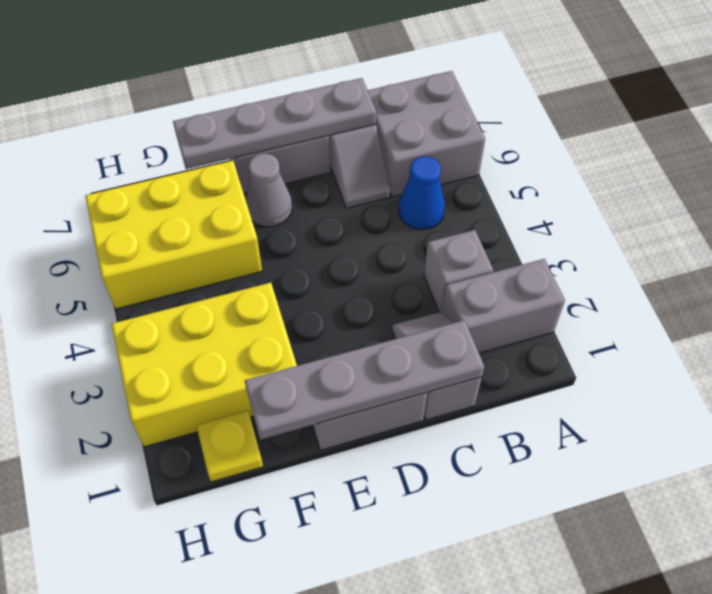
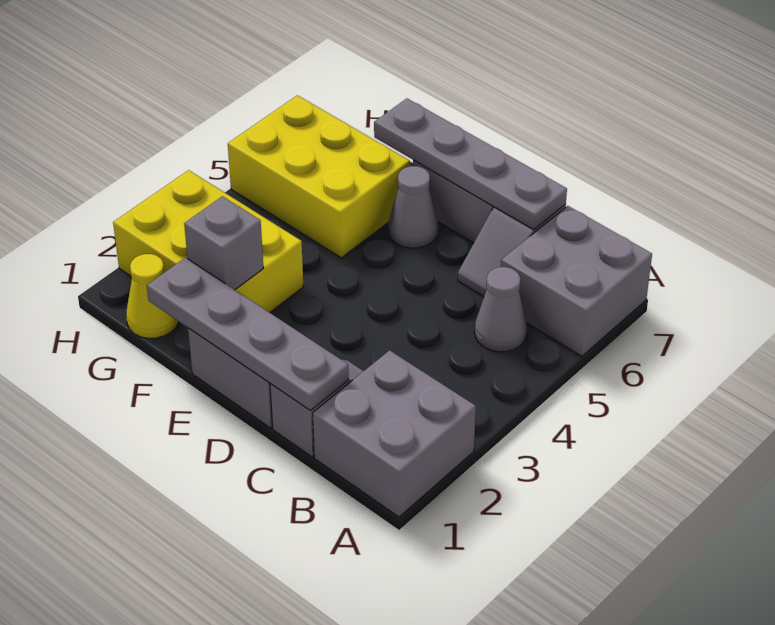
grey brick A2:B2 level 1 -> grey brick A1:B2 level 1
grey brick B3 level 1 -> grey brick F2 level 2
blue cone B5 level 1 -> grey cone B5 level 1
yellow plate G1 level 1 -> yellow cone G1 level 1

